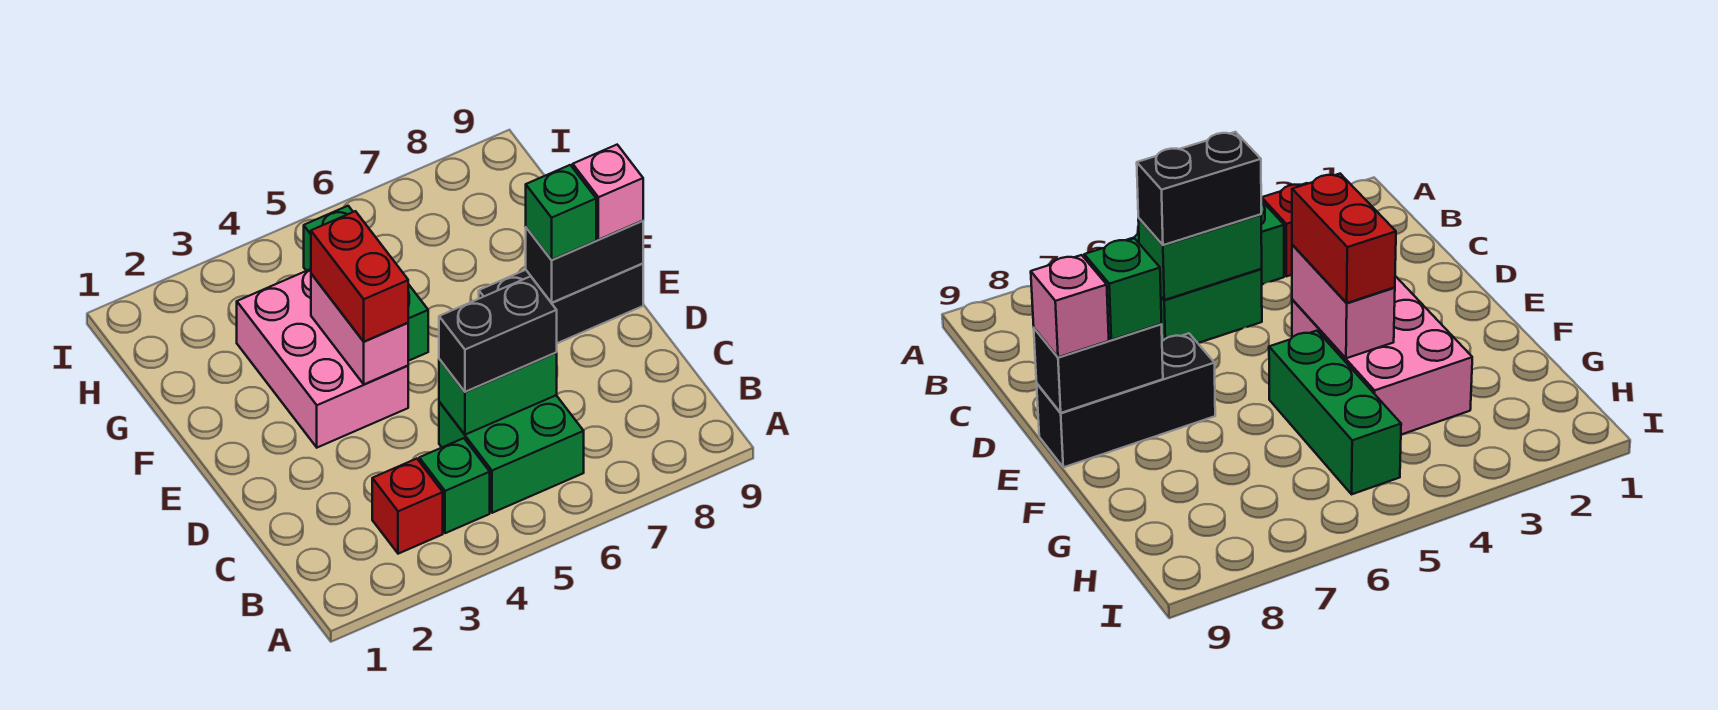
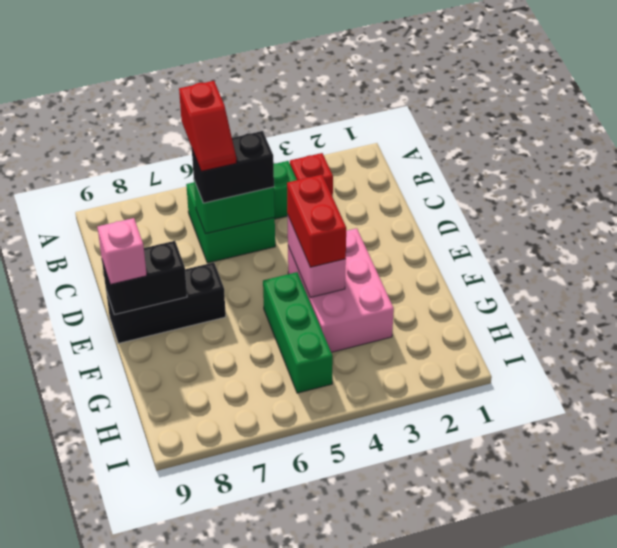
none -> red slope B6:C6 level 4 top B
green brick E8 level 3 -> none

